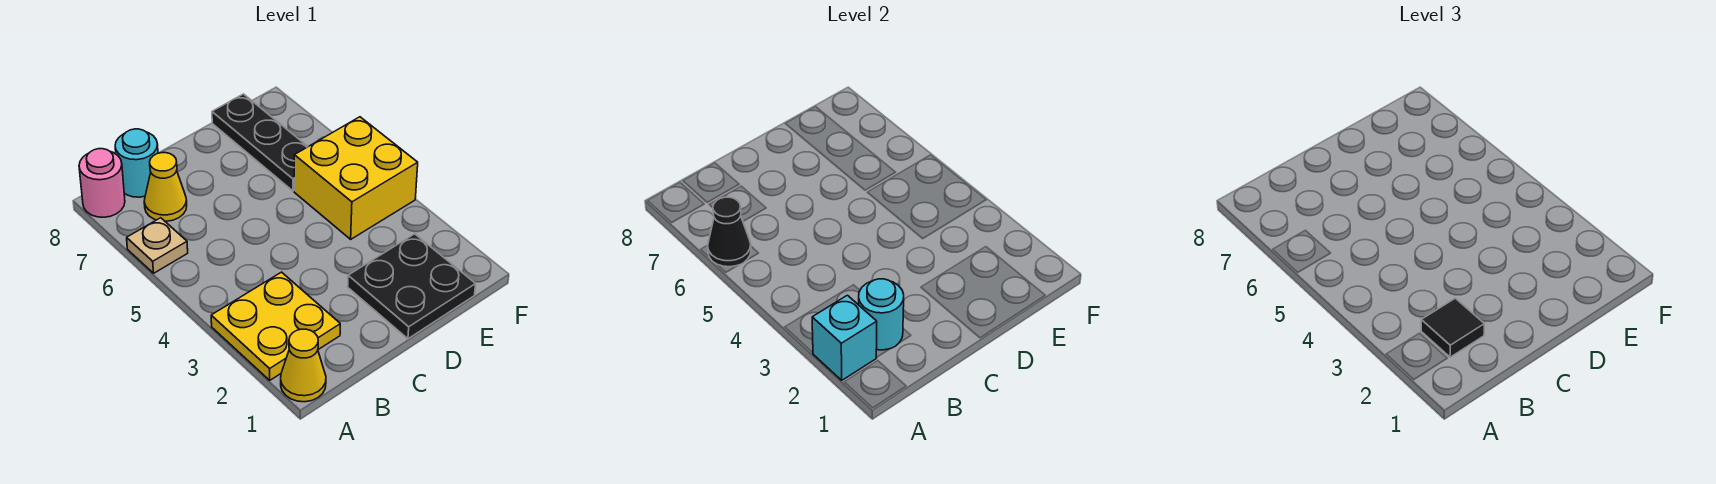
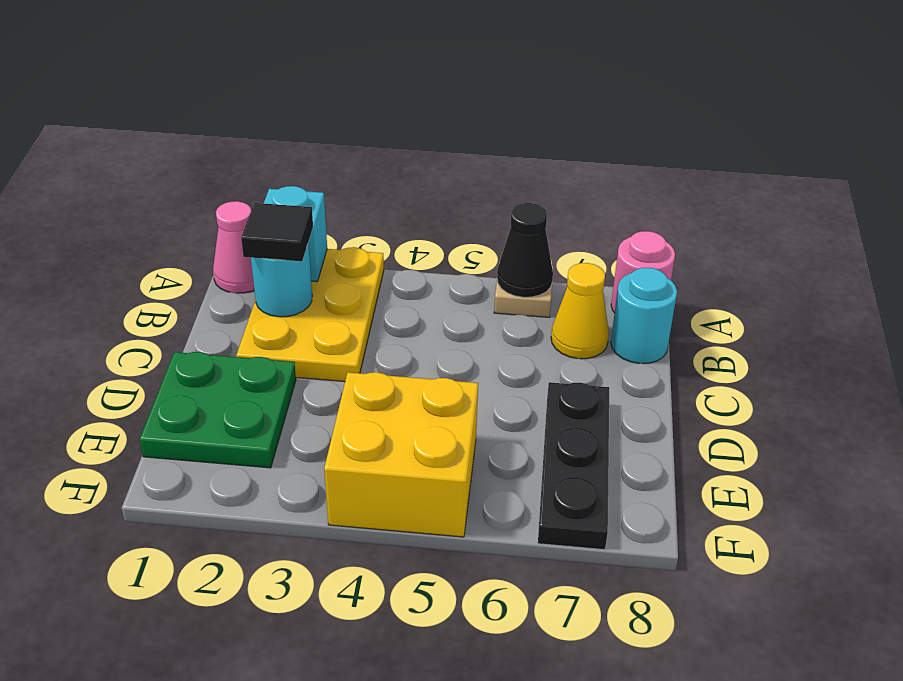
yellow cone A1 level 1 -> pink cone A1 level 1
yellow plate A2:B3 level 1 -> yellow plate A2:C3 level 1
black plate D1:E2 level 1 -> green plate D1:E2 level 1
black plate E6:E8 level 1 -> black plate D7:F7 level 1

